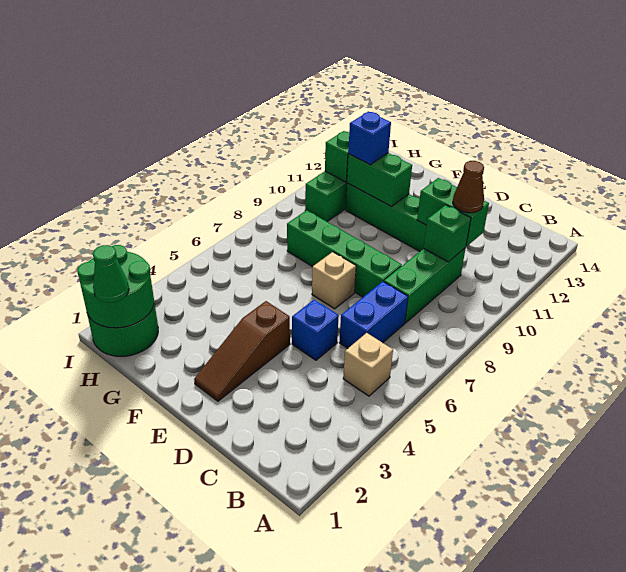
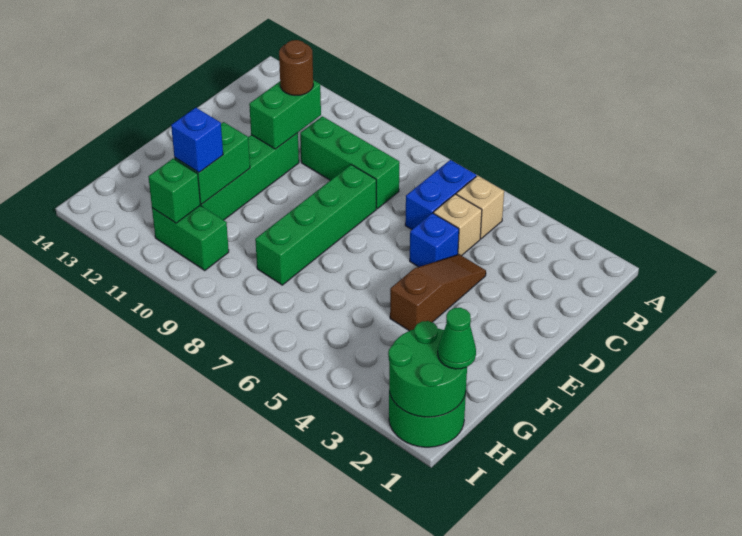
blue brick C6:C7 level 1 -> blue brick B6:C6 level 1
green brick C10 level 2 -> none
brown cone C11 level 3 -> brown round brick C11 level 3
brown slope E2:E4 level 1 top 4 -> brown slope D4:F4 level 1 top F
tan brick E7 level 1 -> tan brick C5 level 1

